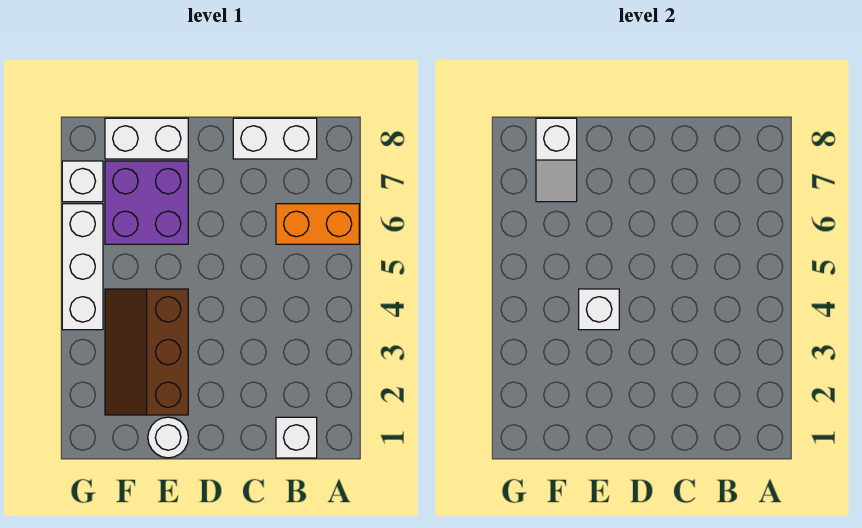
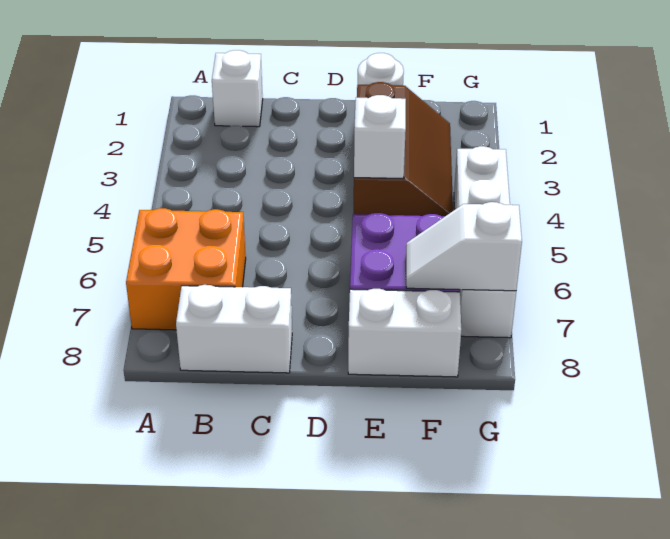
orange brick A6:B6 level 1 -> orange brick A6:B7 level 1
white slope F7:F8 level 2 top 8 -> white slope F7:G7 level 2 top G

